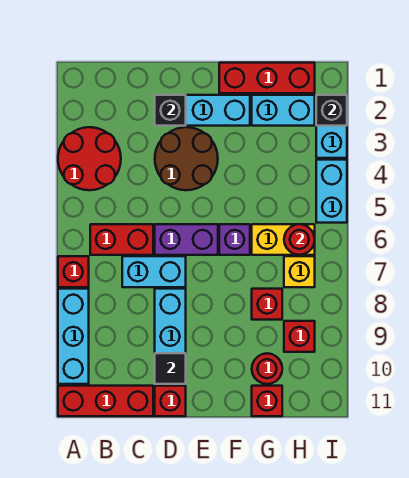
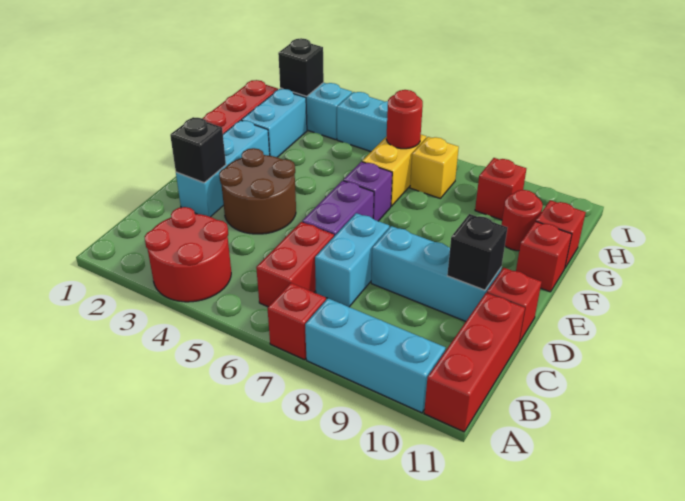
black tile D10 level 2 -> black brick D10 level 2
red brick G8 level 1 -> red brick F11 level 1

